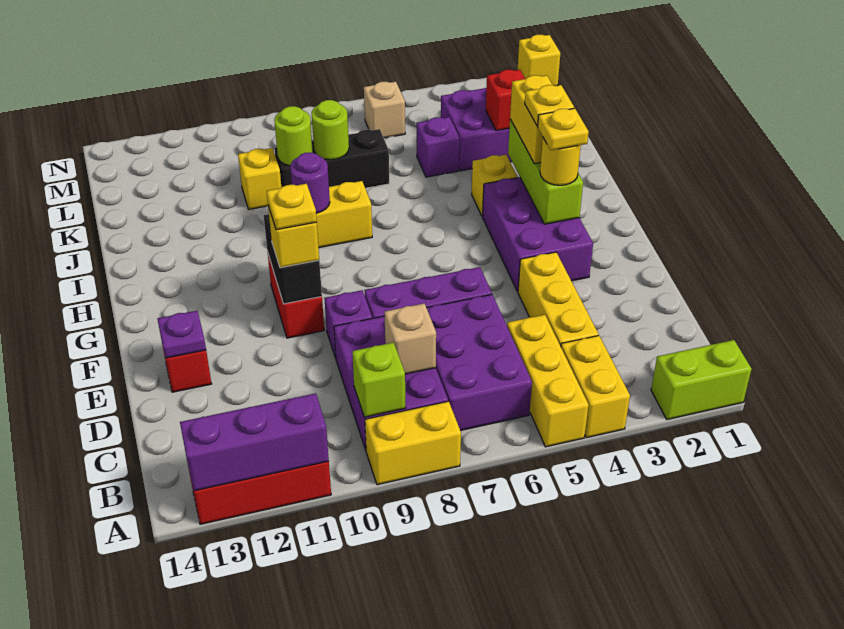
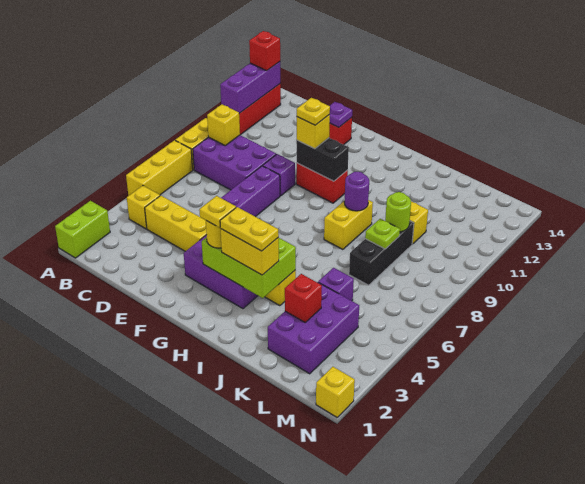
yellow brick A4:B4 level 1 -> yellow brick B4 level 1
yellow brick A5:C5 level 1 -> yellow brick A5:A7 level 1
none -> red brick A13 level 3
purple brick B6:D7 level 1 -> none
lime brick B9 level 2 -> yellow brick B9 level 2
tan brick C8 level 2 -> none
lime brick G3:I3 level 2 -> lime brick G3:I4 level 2
yellow plate H3 level 4 -> yellow plate H3:I3 level 4
lime round brick K8 level 2 -> lime plate K8 level 2
tan brick M6 level 1 -> none

